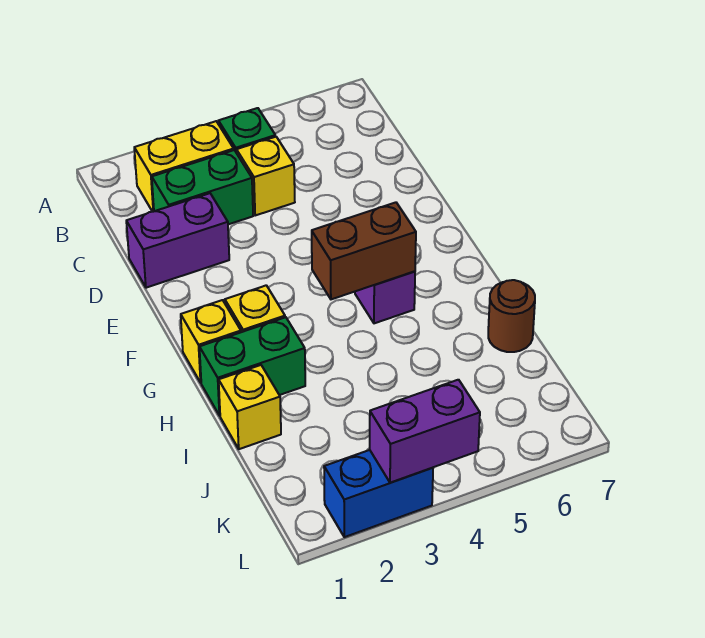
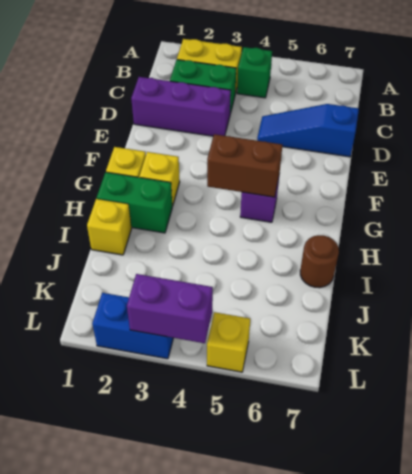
yellow brick C4 level 1 -> yellow brick L5 level 1
purple brick D1:D2 level 1 -> purple brick D1:D3 level 1
none -> blue slope D5:D7 level 1 top 7

